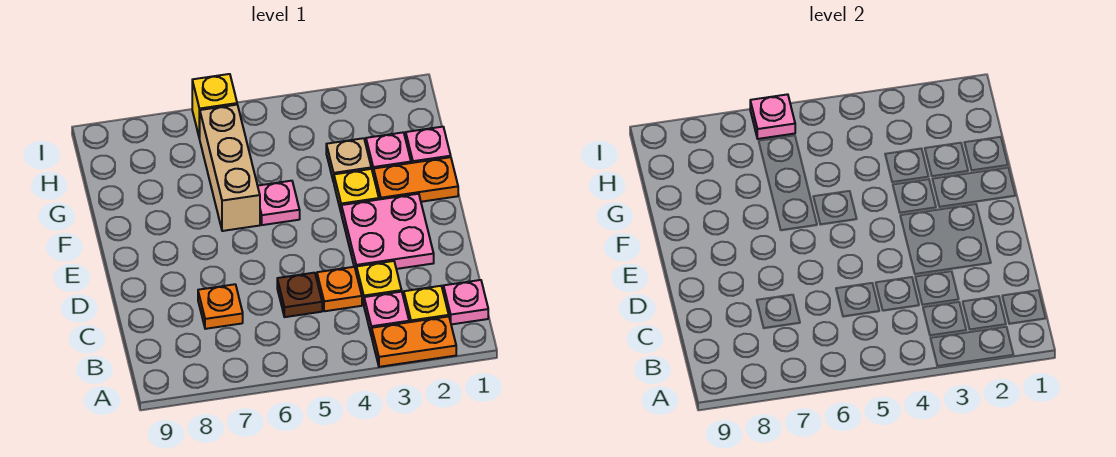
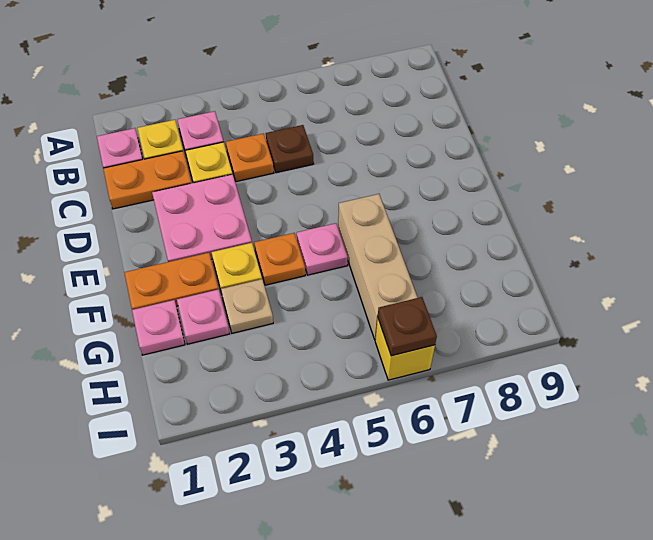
orange plate A2:A3 level 1 -> orange plate C1:C2 level 1
orange plate C7 level 1 -> orange plate F4 level 1
pink plate I6 level 2 -> brown plate I6 level 2

